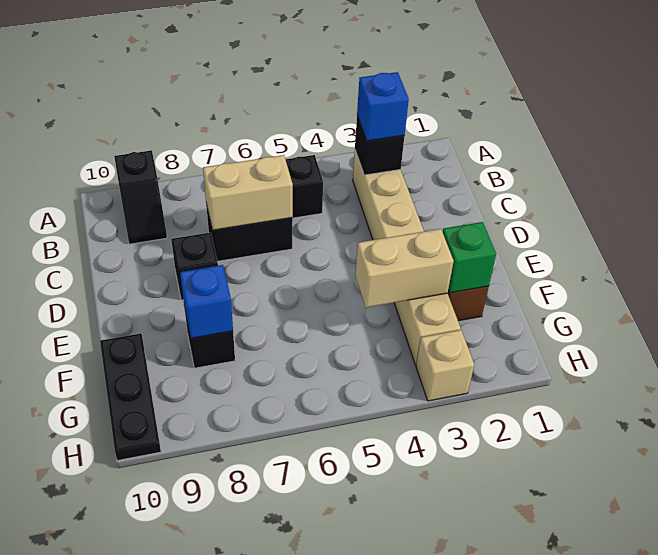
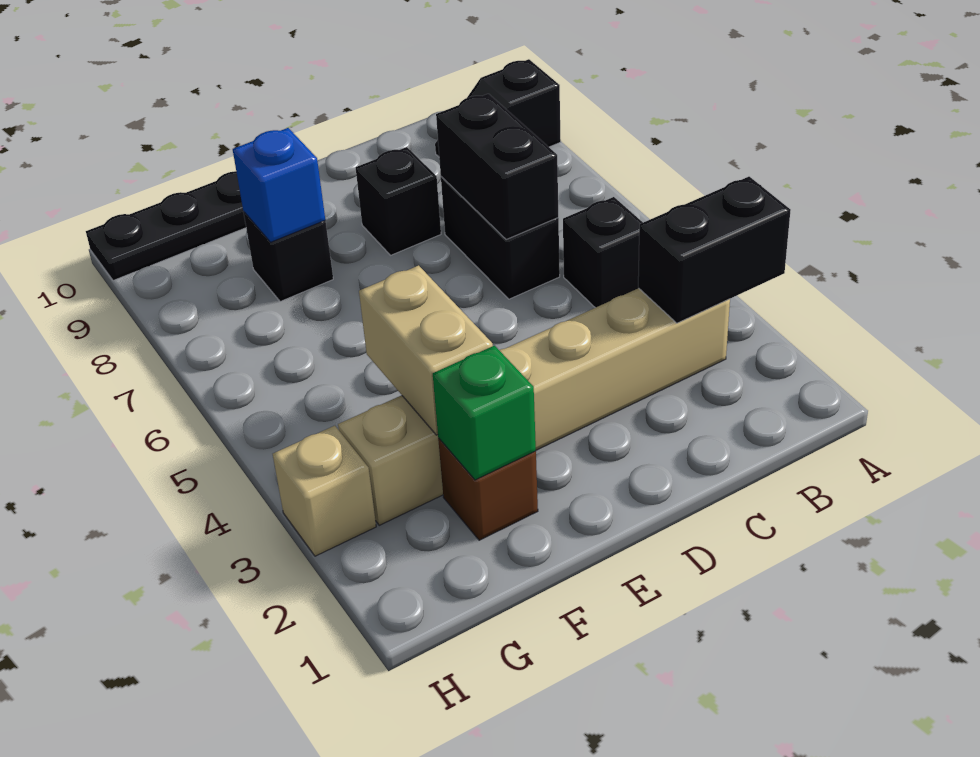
black brick B3 level 2 -> black brick A3:B3 level 2
blue brick B3 level 3 -> none
tan brick C6:C7 level 2 -> black brick C6:C7 level 2

